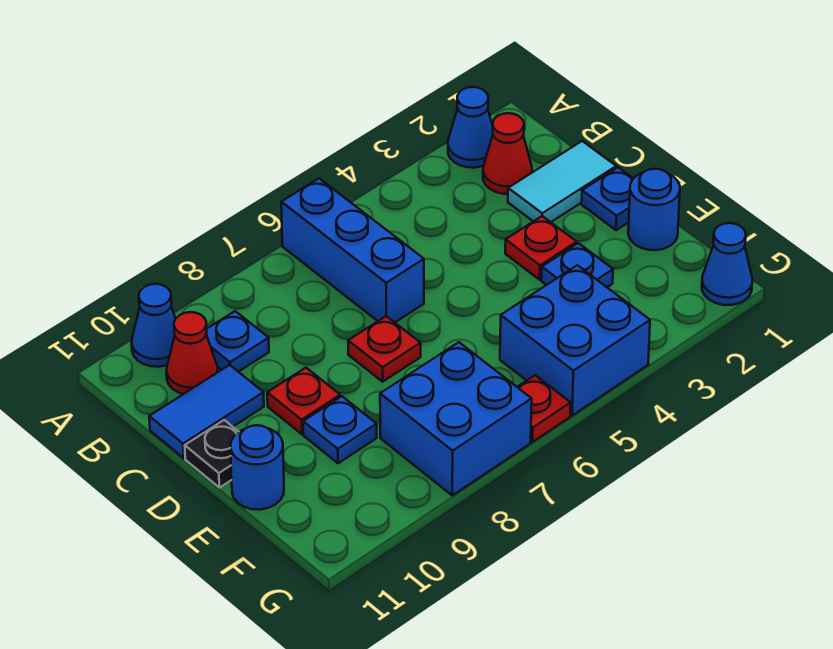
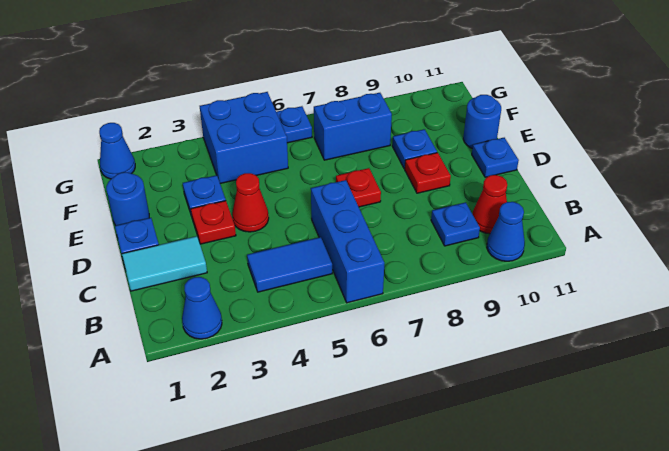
red cone B2 level 1 -> red cone D4 level 1
blue tile C10:C11 level 1 -> blue tile B4:B5 level 1
black plate D11 level 1 -> blue plate D11 level 1
blue brick F7:G8 level 1 -> blue brick F7:F8 level 1
red plate G6 level 1 -> blue plate G6 level 1

